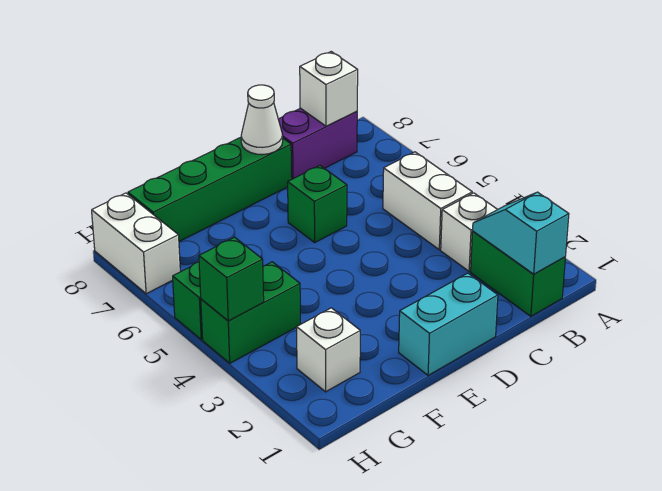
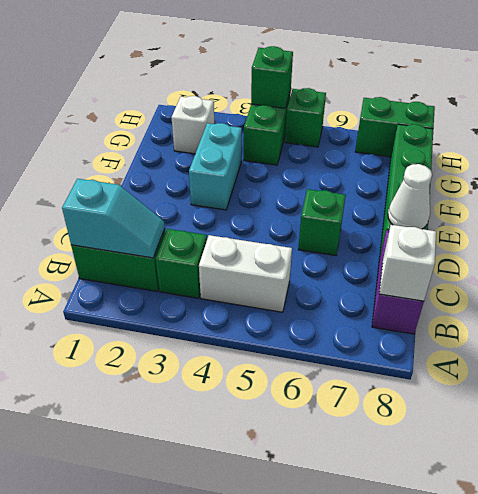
white brick B3 level 1 -> green brick B3 level 1
cyan brick D1:E1 level 1 -> cyan brick E3:F3 level 1
white brick H7:H8 level 1 -> green brick H7:H8 level 1

